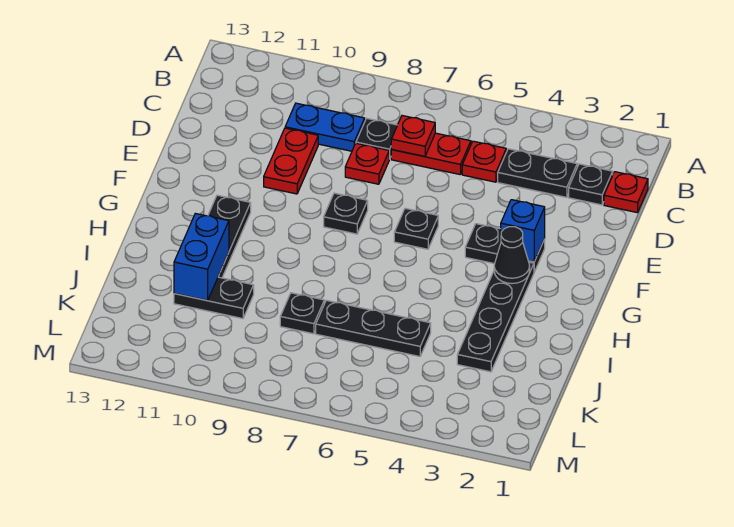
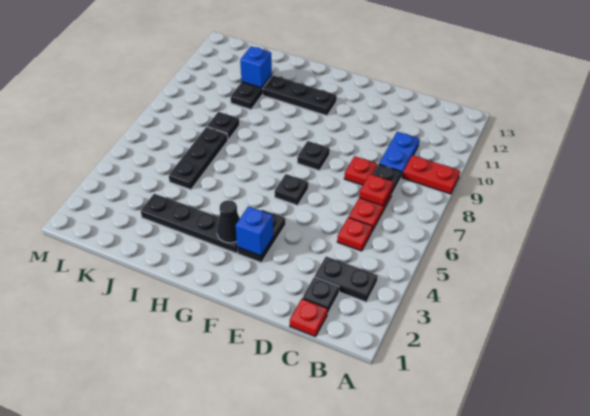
black plate C3:C4 level 1 -> black plate B3:C3 level 1
red plate D10:E10 level 1 -> red plate A9:B9 level 1
blue brick I11:J11 level 2 -> blue brick J11 level 2

